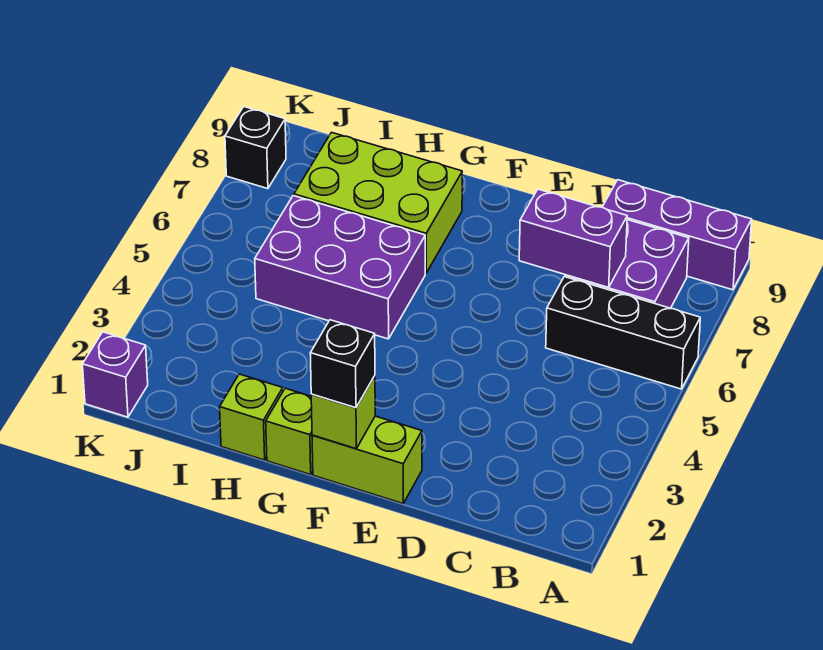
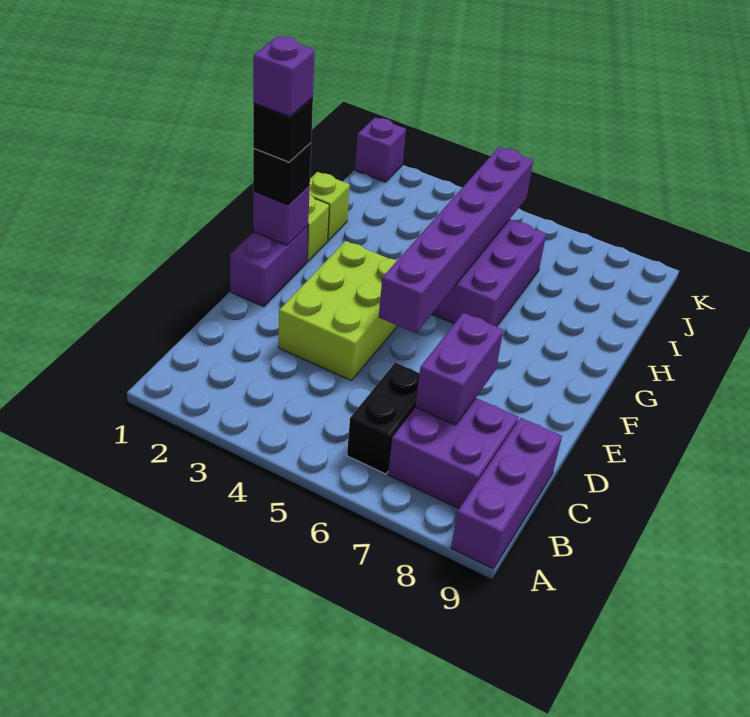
black brick A6:C6 level 1 -> black brick B6:C6 level 1
lime brick E1:F1 level 1 -> purple brick E1:F1 level 1
none -> purple brick E5:J5 level 2
lime brick F1 level 2 -> purple brick F1 level 2
none -> purple brick F1 level 5
lime brick G7:I8 level 1 -> lime brick D3:F4 level 1
black brick K8 level 1 -> black brick F1 level 4

